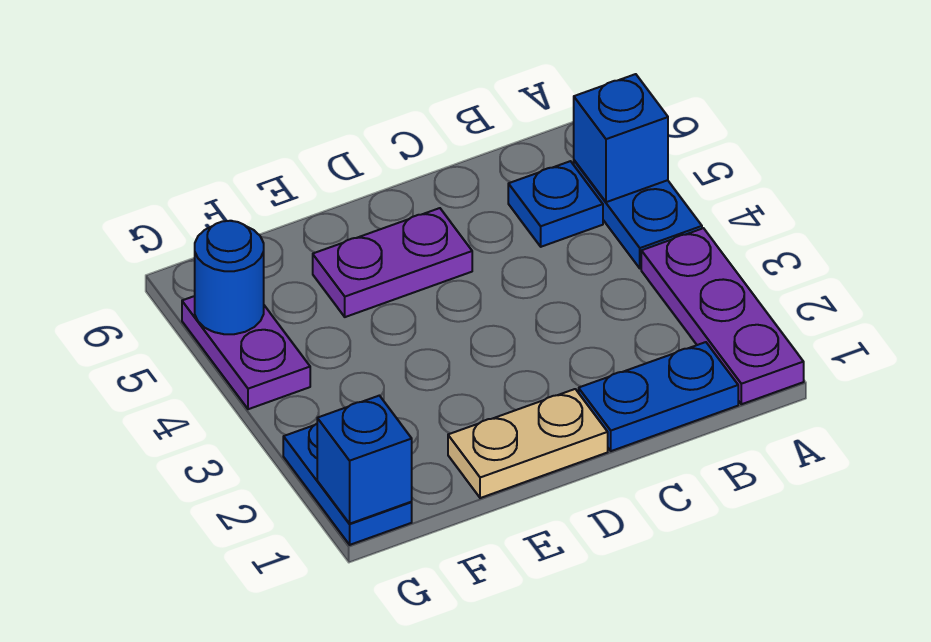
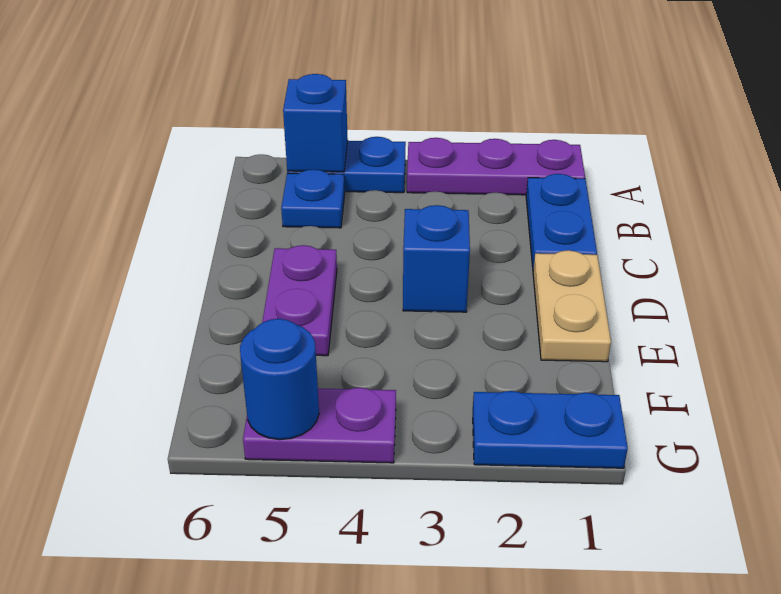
blue brick G1 level 2 -> blue brick D3 level 1

